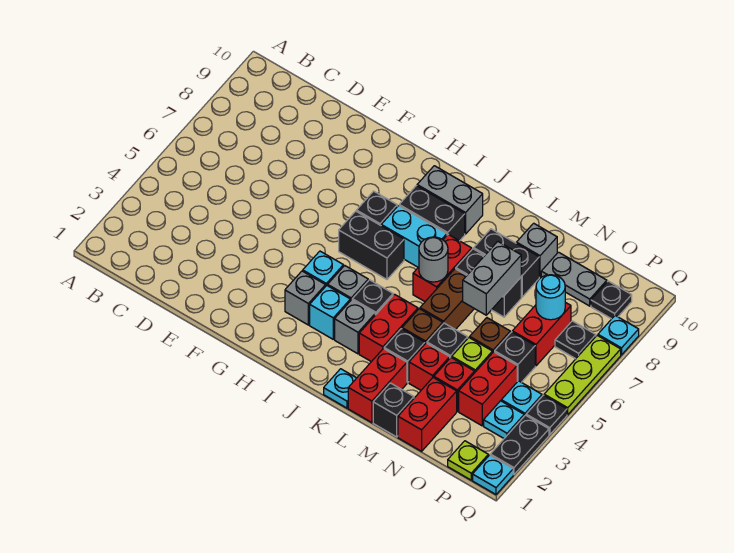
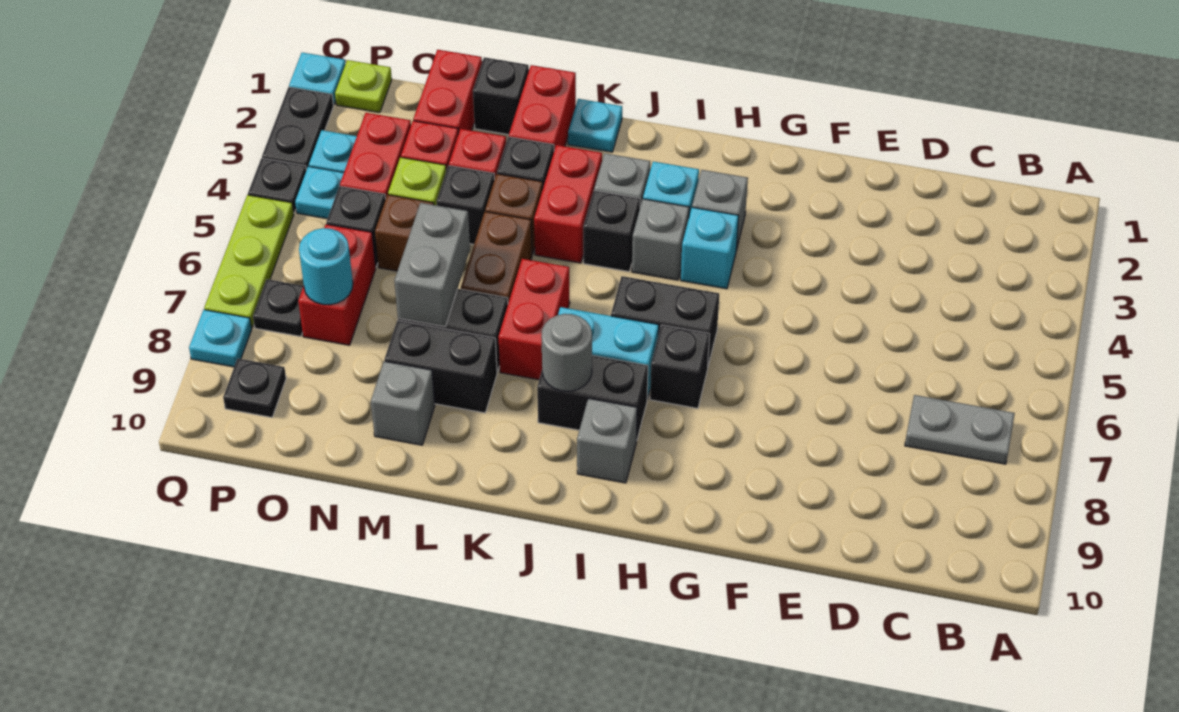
grey brick I9:J9 level 1 -> grey brick I9 level 1
grey round brick K6 level 2 -> grey round brick J8 level 2
grey plate N9:O9 level 1 -> grey plate B7:C7 level 1

